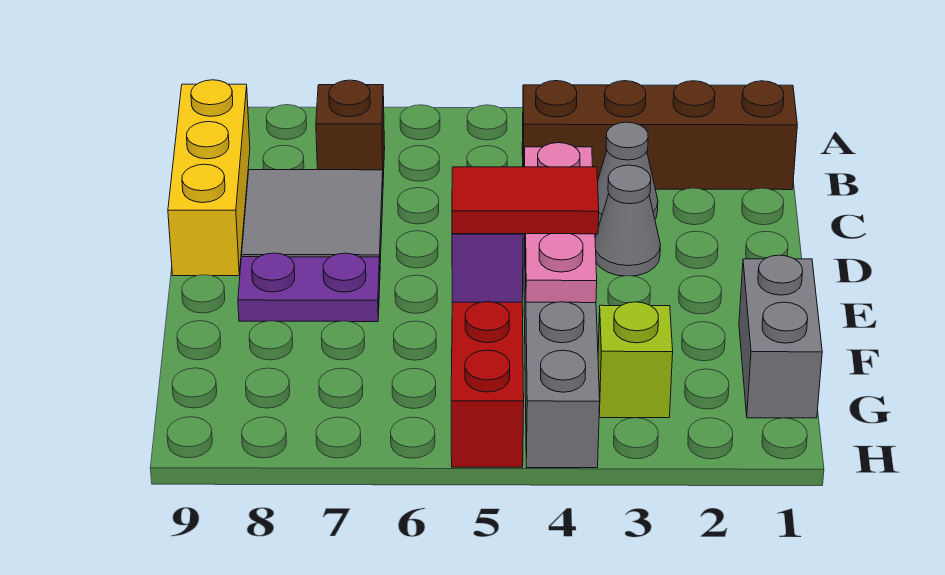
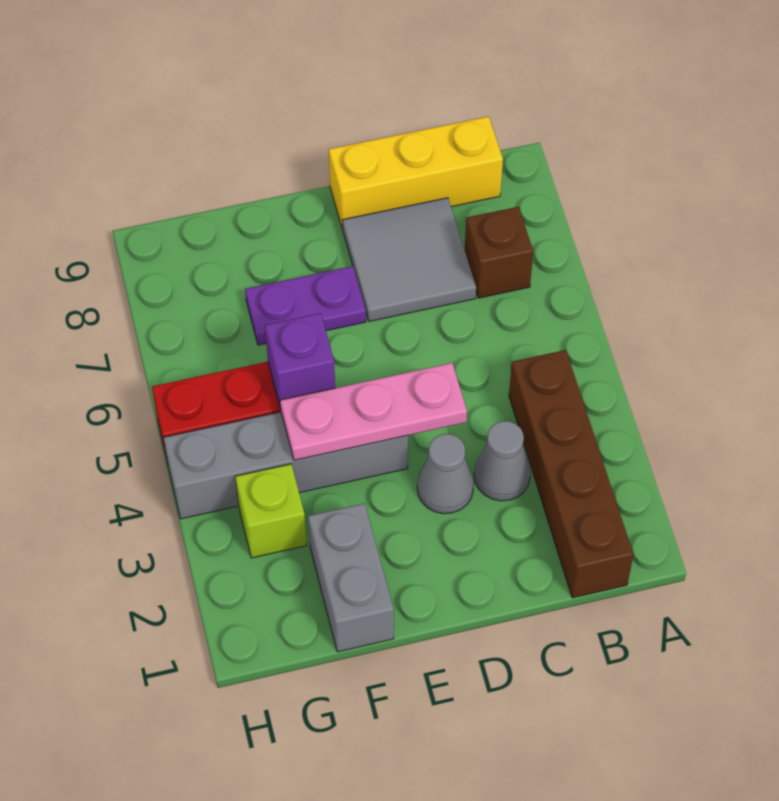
purple plate E7:E8 level 1 -> purple plate E7:F7 level 1
grey brick F1:G1 level 1 -> grey brick F1:F2 level 1
red tile F4:F5 level 3 -> none

